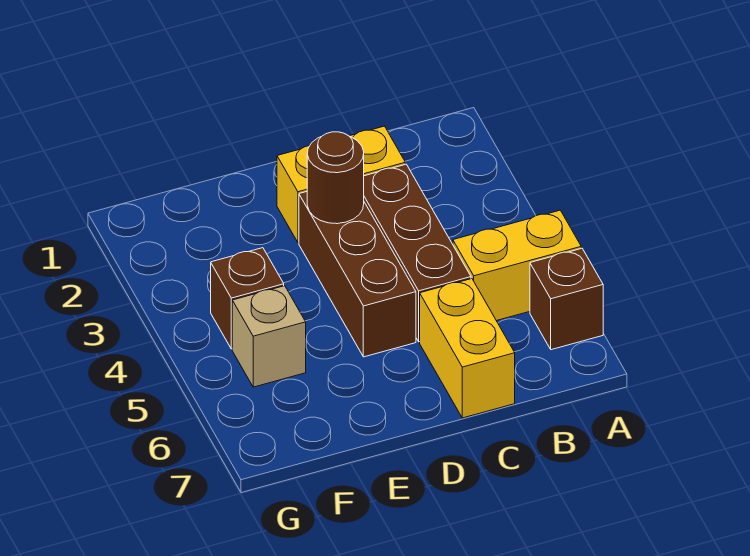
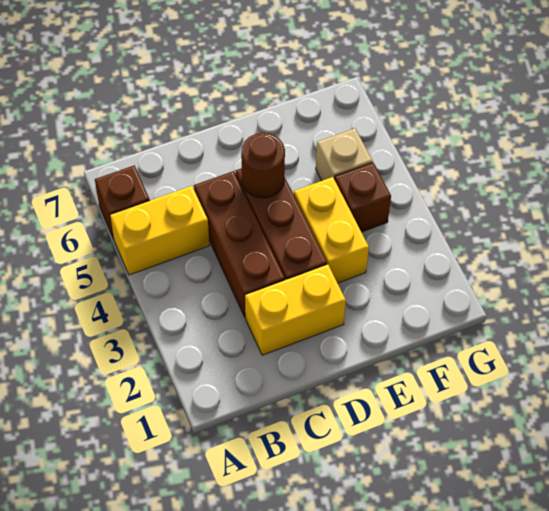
yellow brick C6:C7 level 1 -> yellow brick E3:E4 level 1
brown round brick D3 level 2 -> brown round brick D5 level 2

